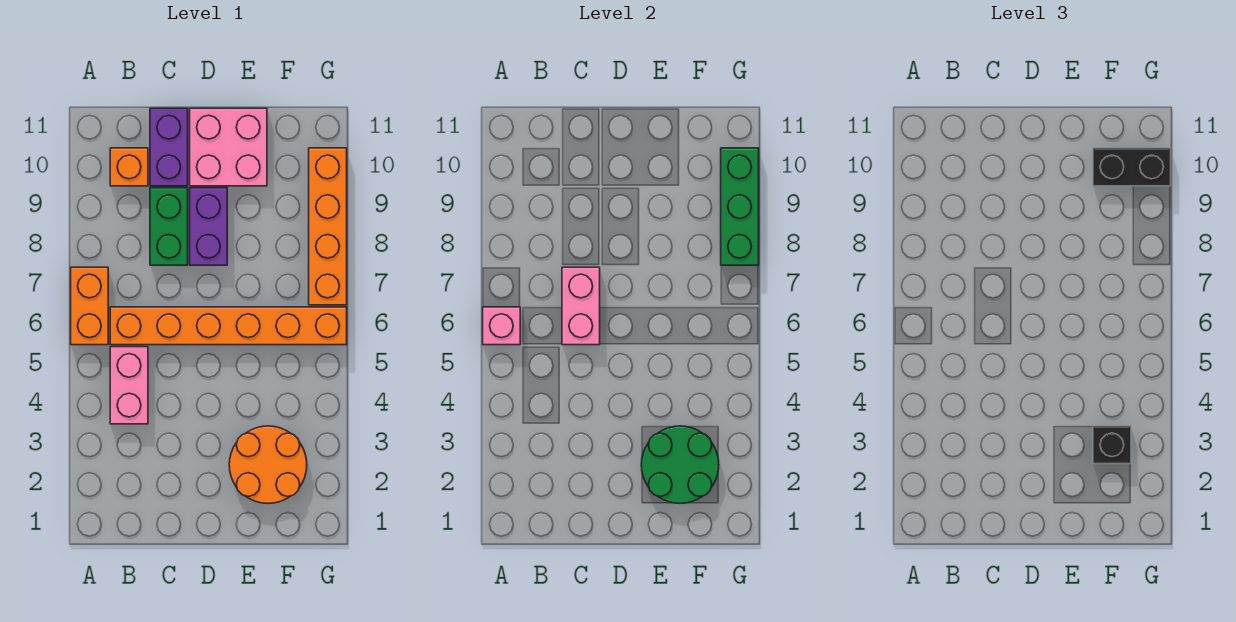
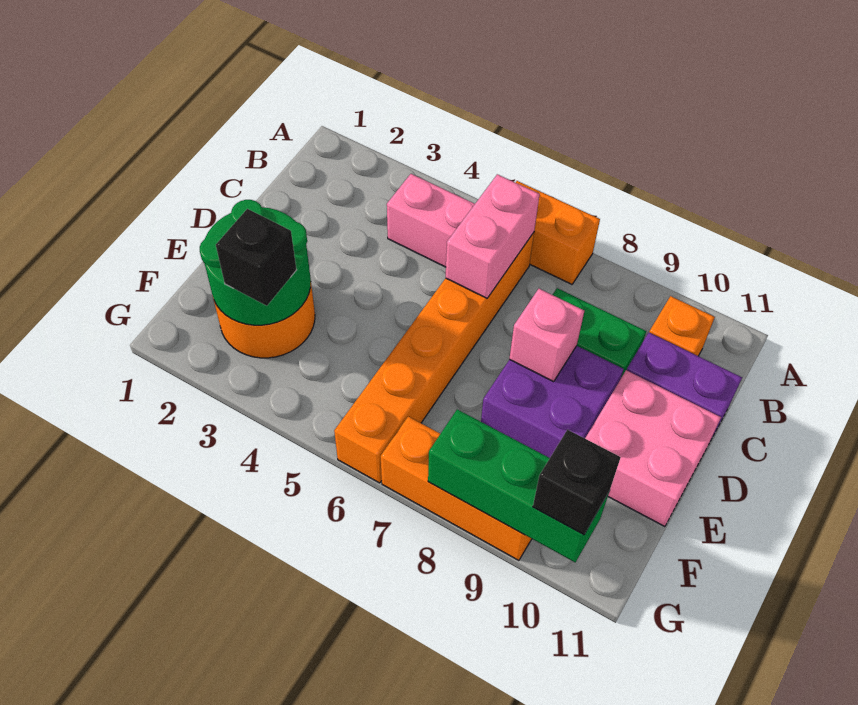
pink brick A6 level 2 -> pink brick D8 level 2
pink brick C6:C7 level 2 -> pink brick B6:C6 level 2
purple brick D8:D9 level 1 -> purple brick D8:E9 level 1
black brick F10:G10 level 3 -> black brick G10 level 3
orange brick G7:G10 level 1 -> orange brick G7:G9 level 1

